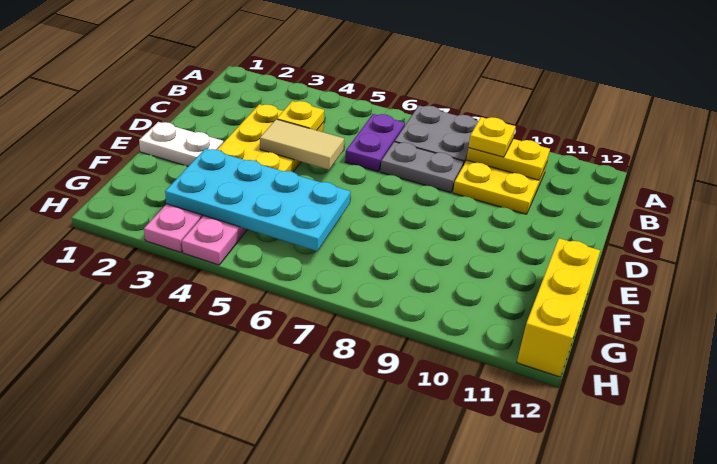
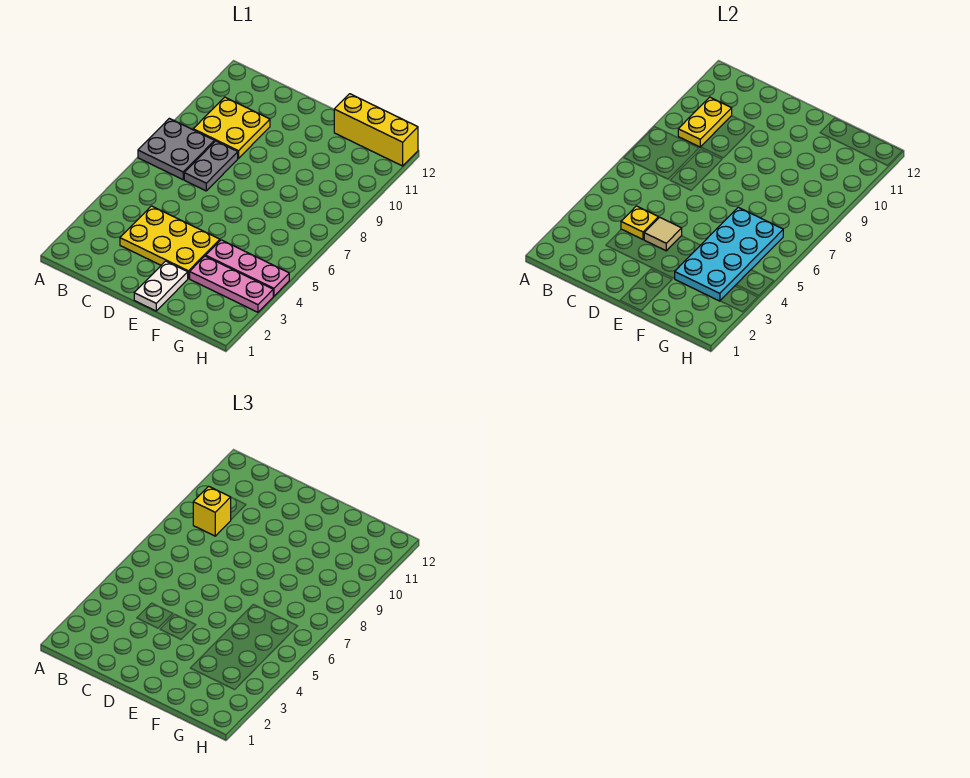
purple plate B6:C6 level 1 -> none
yellow plate B9 level 3 -> yellow brick B9 level 3
tan tile D4:D5 level 2 -> tan tile D4 level 2

